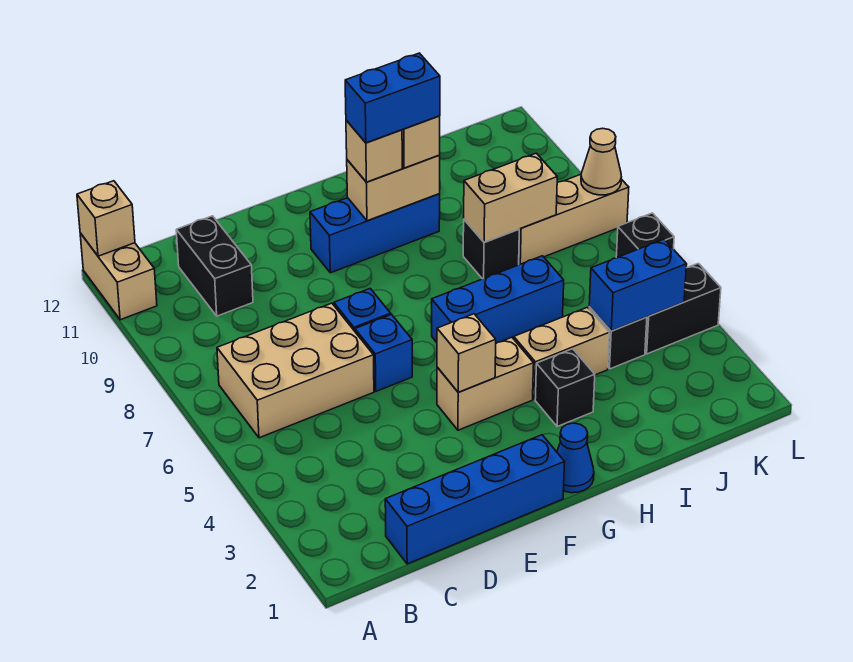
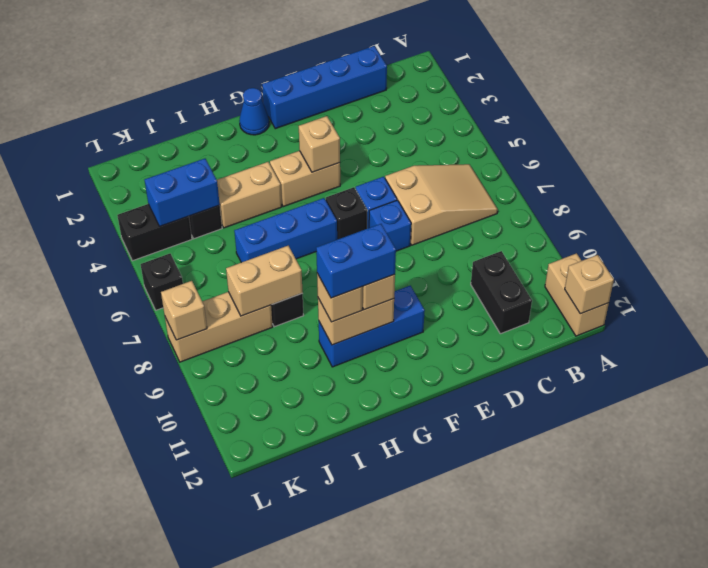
tan brick B6:D7 level 1 -> tan slope B6:D7 level 1 top D
black brick H3 level 1 -> black brick F6 level 1
tan cone L8 level 2 -> tan brick L8 level 2

